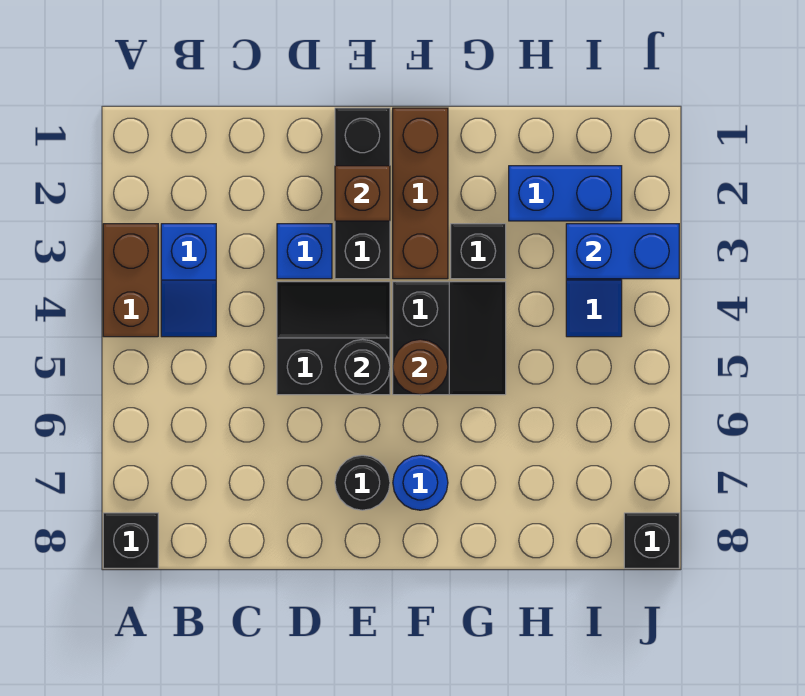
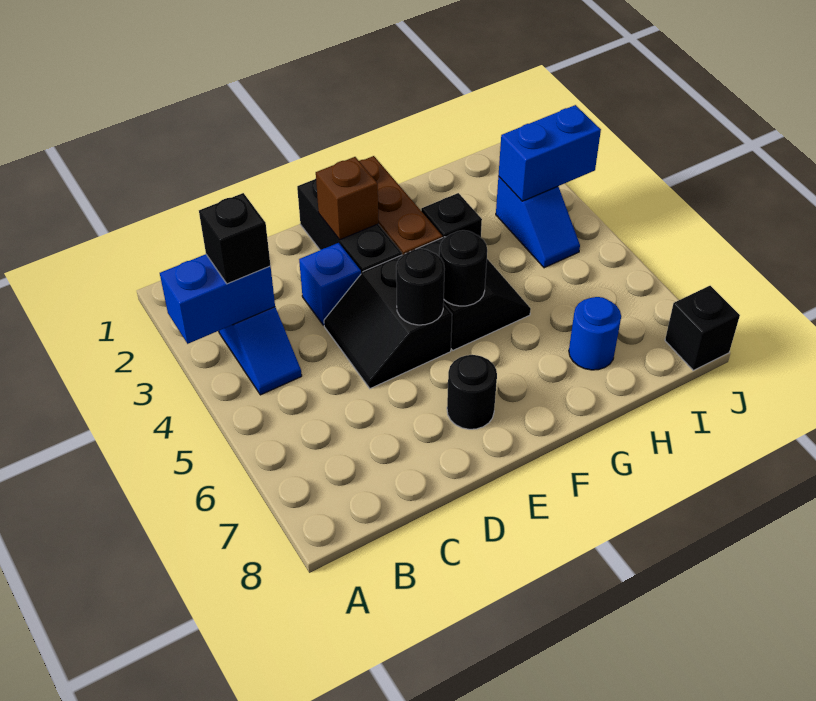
brown brick A3:A4 level 1 -> none
black brick A8 level 1 -> black brick B3 level 3
black slope D4:E5 level 1 top 5 -> black slope D4:E5 level 1 top E
brown round brick F5 level 2 -> black round brick F5 level 2
blue round brick F7 level 1 -> blue round brick H7 level 1
blue brick H2:I2 level 1 -> blue brick A3:B3 level 2

